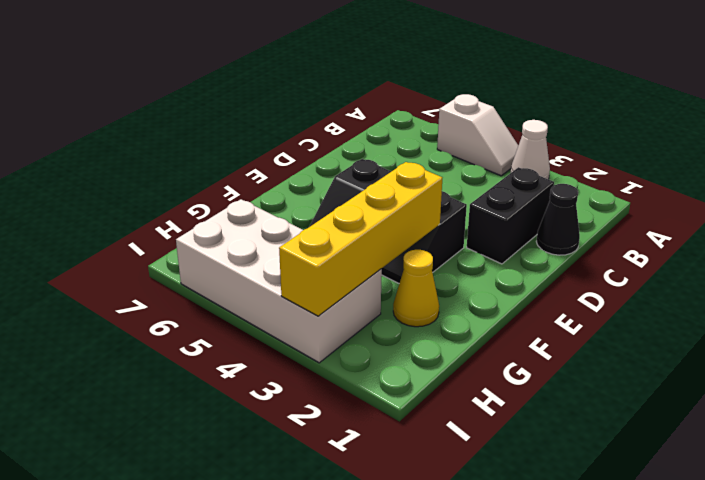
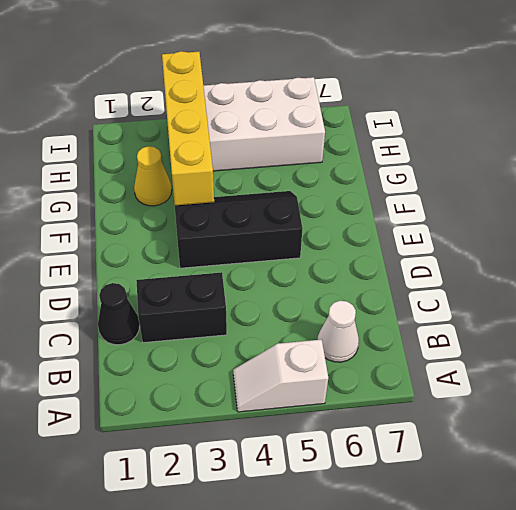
white cone A3 level 1 -> white cone B6 level 1
black brick C2:D2 level 1 -> black brick C2:C3 level 1

